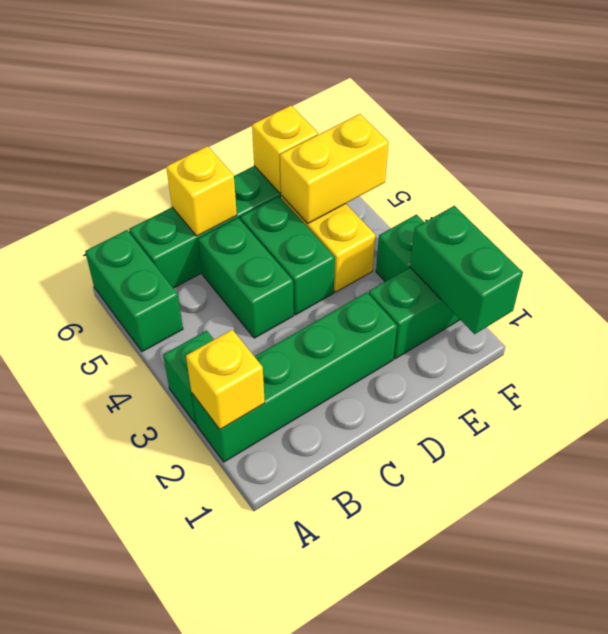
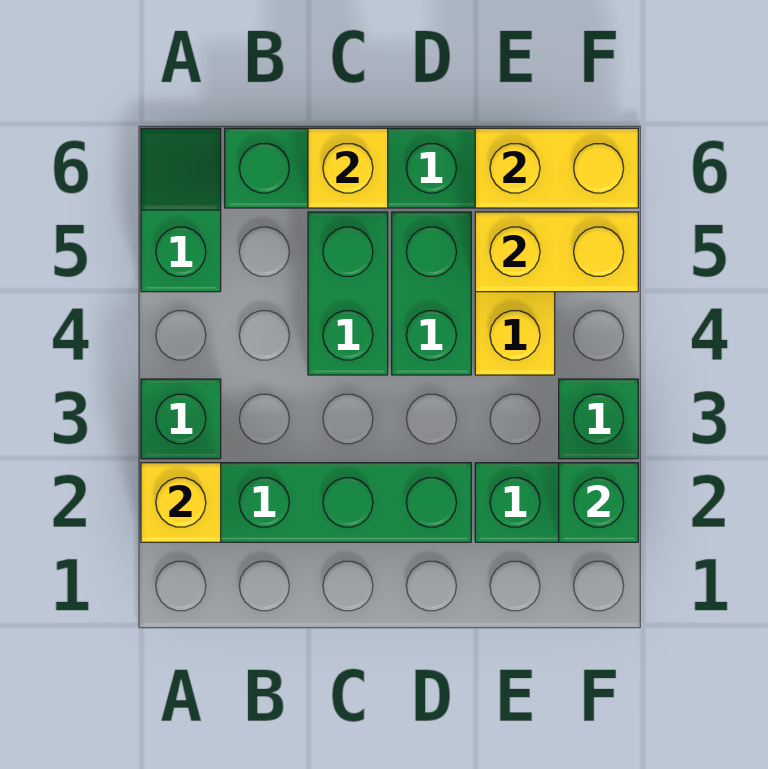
green brick A5:A6 level 1 -> green slope A5:A6 level 1 top 5
yellow brick E6 level 2 -> yellow brick E6:F6 level 2
green brick F1:F2 level 2 -> green brick F2 level 2

